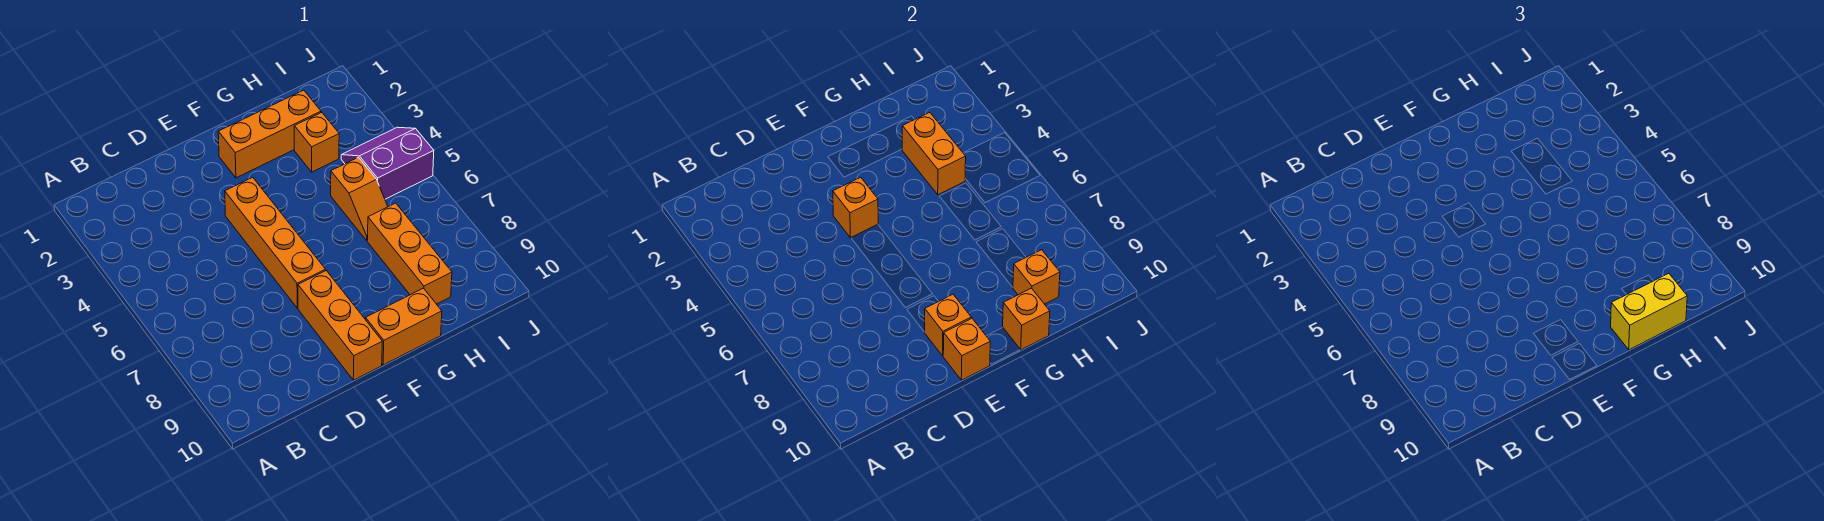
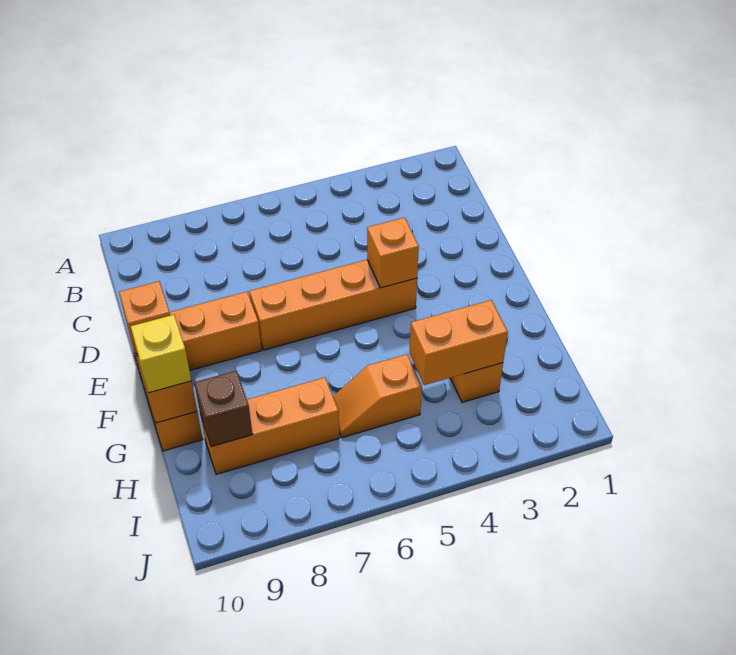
orange brick E9 level 2 -> none
orange brick F2:H2 level 1 -> none
yellow brick G10:H10 level 3 -> yellow brick G10 level 3
orange brick H9 level 2 -> brown brick H9 level 2
purple slope I4:J5 level 1 top 5 -> none

